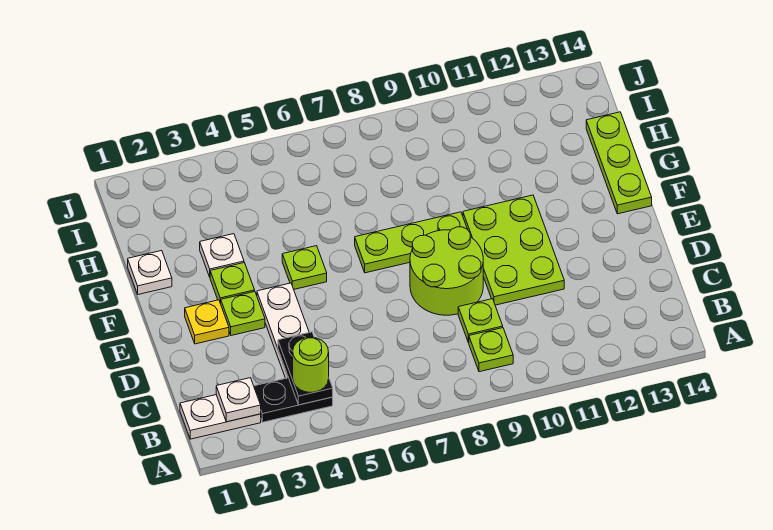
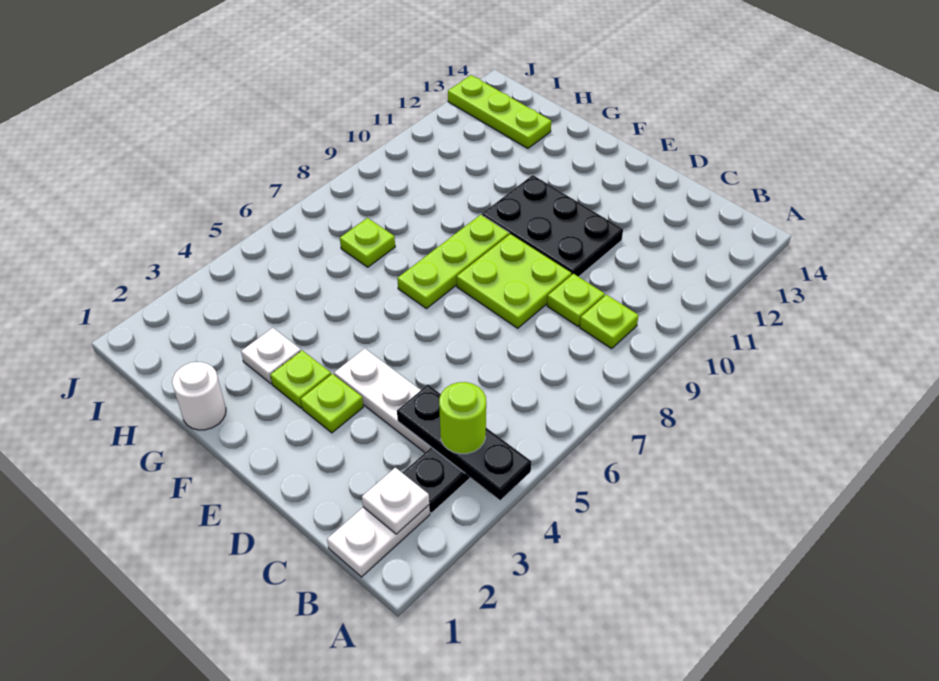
black plate B4:C4 level 2 -> black plate A4:C4 level 2
lime round brick D8:E9 level 1 -> lime plate D8:E9 level 1
lime plate D10:F11 level 1 -> black plate D10:F11 level 1
yellow plate E2 level 1 -> none
lime plate F5 level 1 -> lime plate H7 level 1
lime plate F14:H14 level 1 -> lime plate H13:J13 level 1
white plate G1 level 1 -> white round brick G1 level 1

